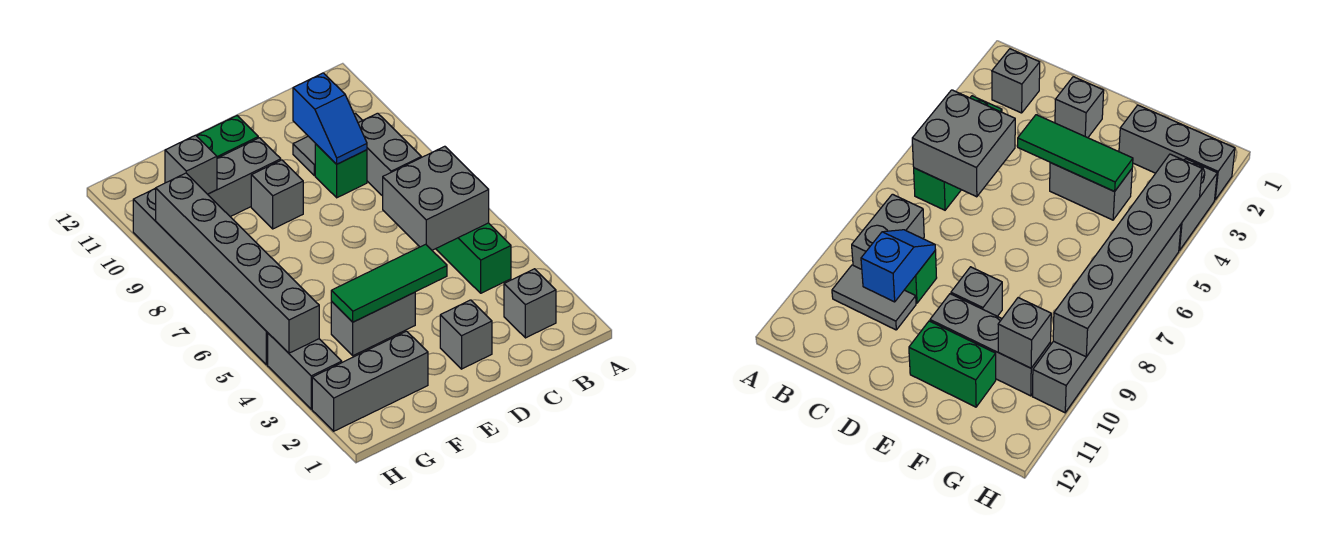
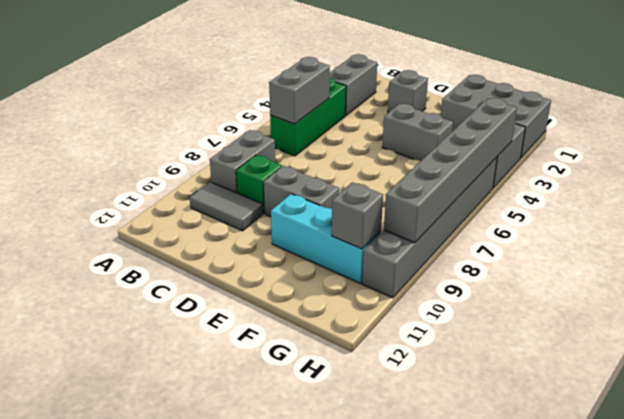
grey brick B2 level 1 -> grey brick B2:B3 level 1
grey brick B5:C6 level 2 -> grey brick B5:B6 level 2
blue slope C9:C10 level 2 top 10 -> none
green tile D4:F4 level 2 -> none
grey brick E9 level 1 -> grey brick D9:E9 level 1
grey brick E10:G10 level 1 -> cyan brick E10:G10 level 1
green brick E11:F11 level 1 -> none
grey brick F2:H2 level 1 -> grey brick F1:H2 level 1

